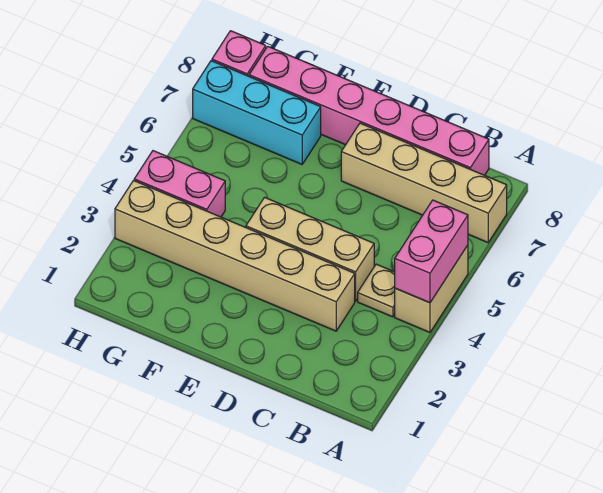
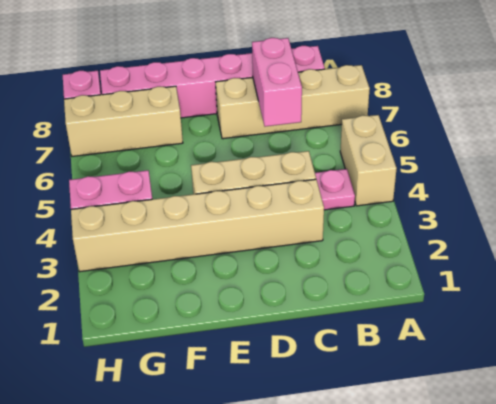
pink brick A4:A5 level 2 -> pink brick C6:C7 level 2
tan plate B4 level 1 -> pink plate B4 level 1
cyan brick F7:H7 level 1 -> tan brick F7:H7 level 1

